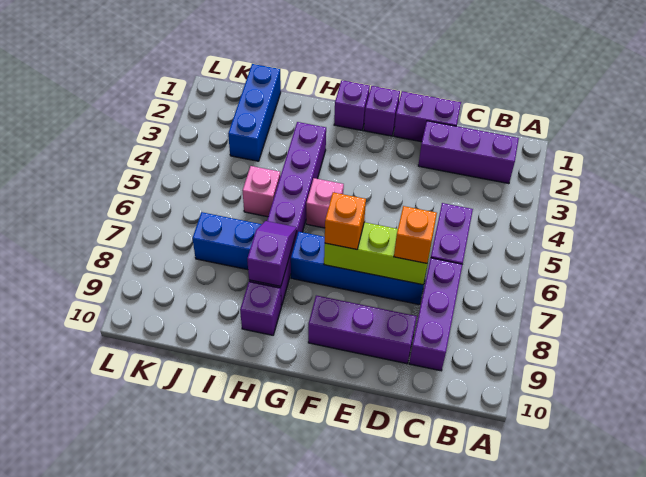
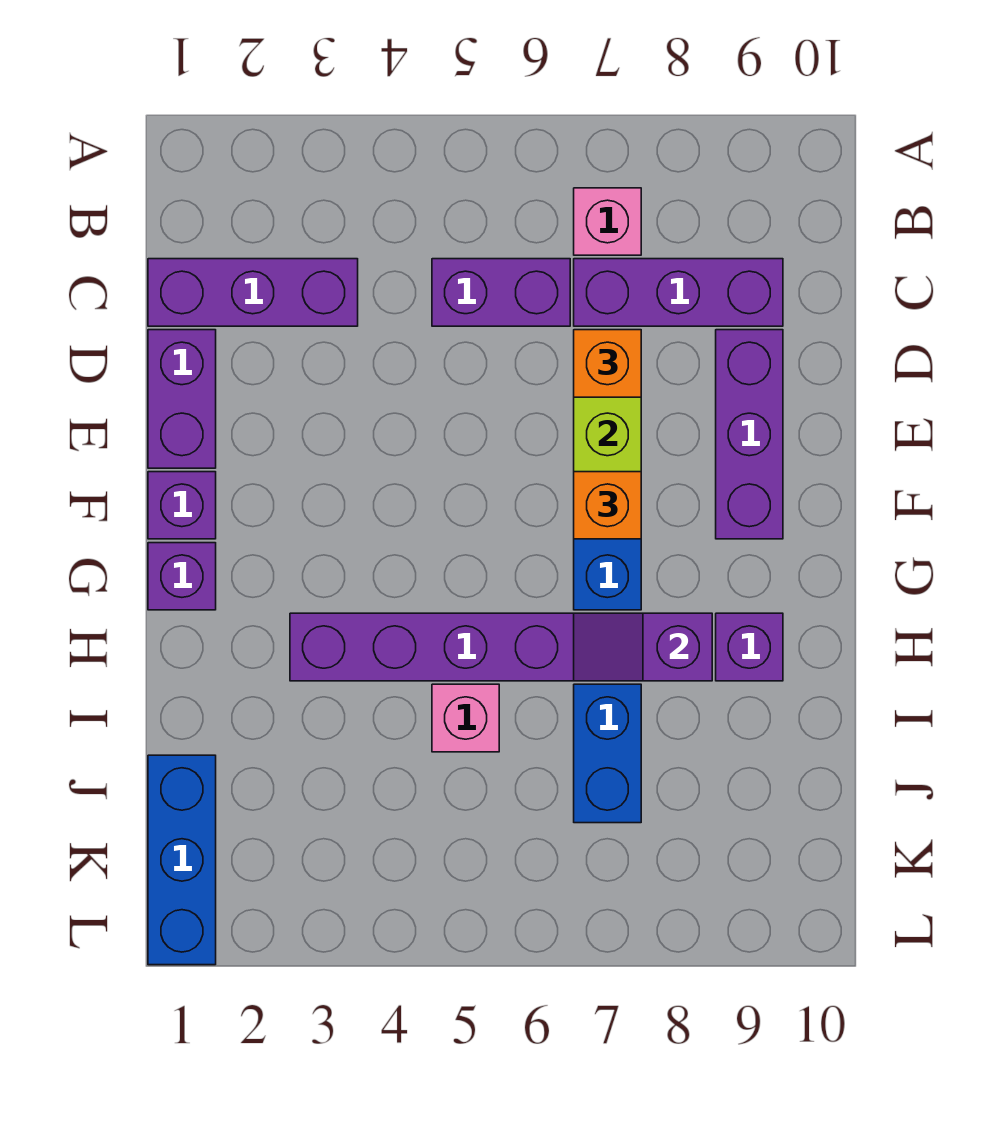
purple brick B2:D2 level 1 -> purple brick C1:C3 level 1
pink brick G5 level 1 -> pink brick B7 level 1
blue brick J1:J3 level 1 -> blue brick J1:L1 level 1

